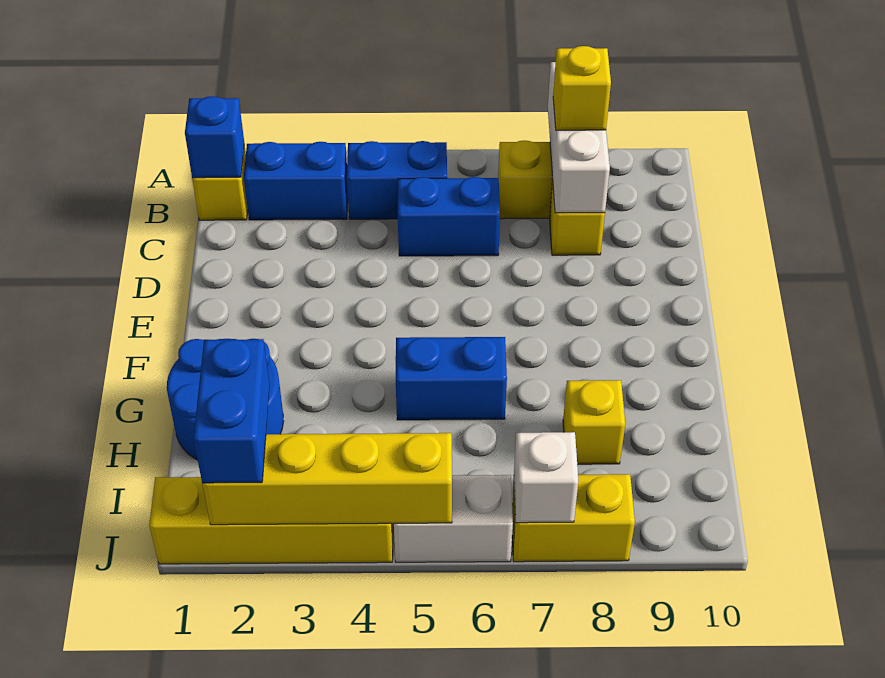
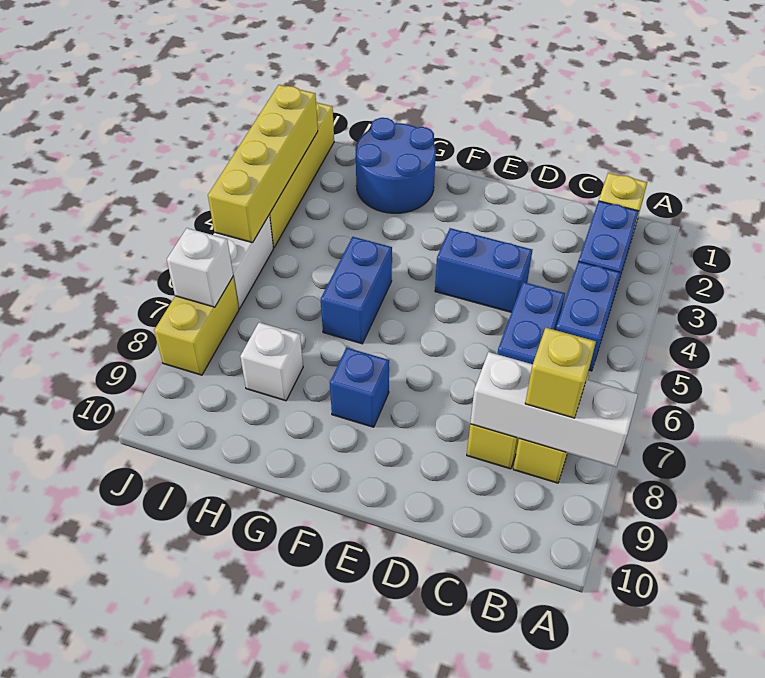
blue brick B1 level 2 -> blue brick F8 level 1
yellow brick H8 level 1 -> white brick H8 level 1
blue brick I2:J2 level 3 -> blue brick D4:E4 level 1

